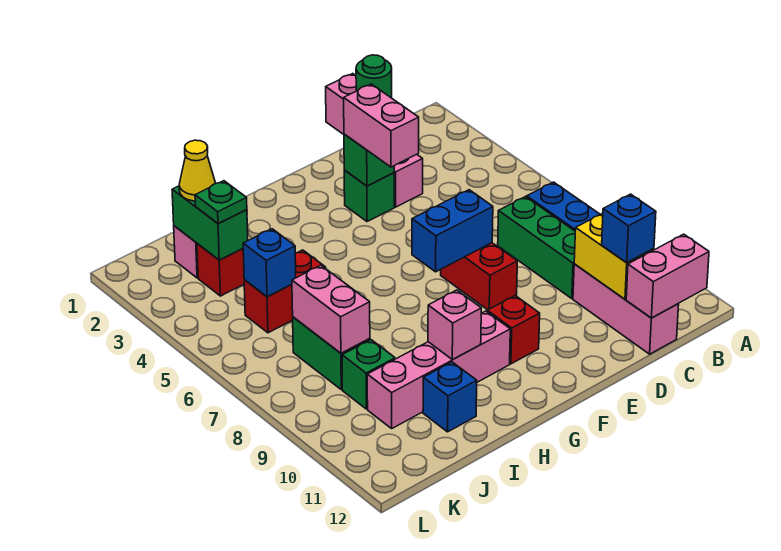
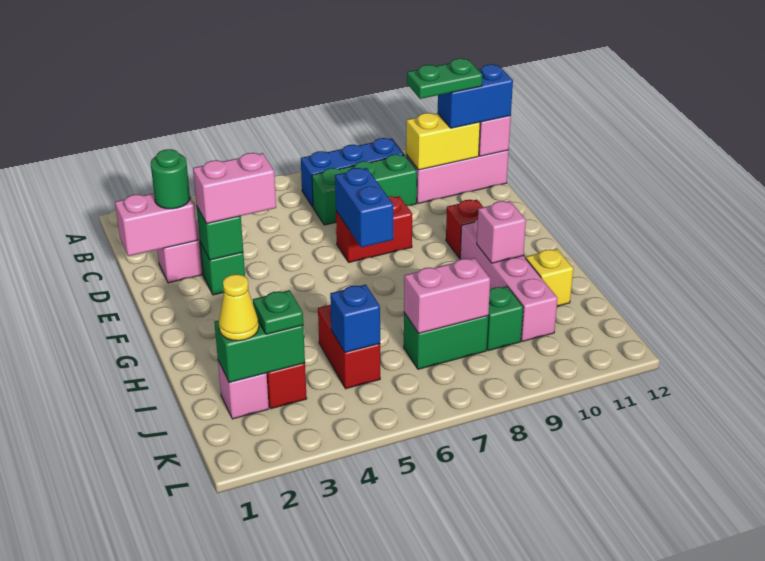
none -> green plate C10:C11 level 4
blue brick C11 level 3 -> blue brick C11:C12 level 3
blue brick I11 level 1 -> yellow brick I11 level 1

